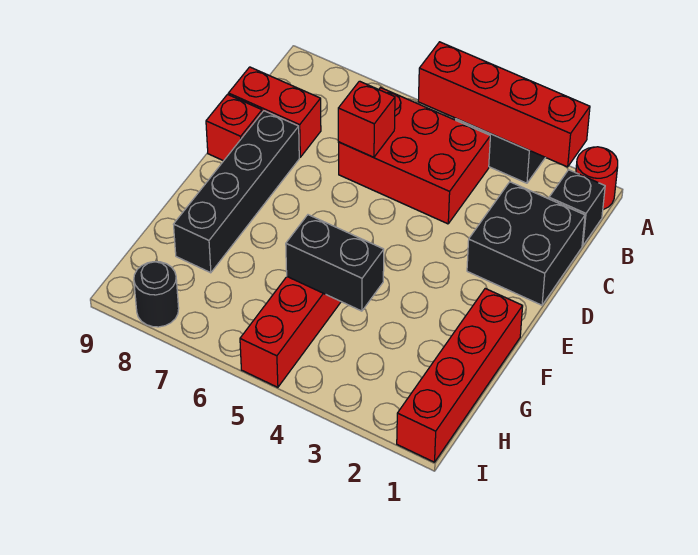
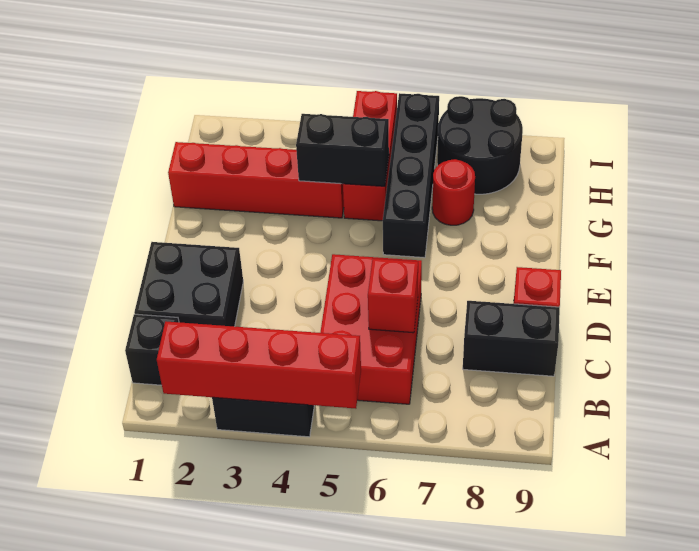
red round brick A1 level 1 -> red round brick G7 level 1
red brick B4:C6 level 1 -> red brick B5:D6 level 1
red brick C8:C9 level 1 -> black brick C8:C9 level 1
black brick D8:G8 level 1 -> black brick F6:I6 level 1
red brick F1:I1 level 1 -> red brick G1:G4 level 1
black round brick I8 level 1 -> black round brick H7:I8 level 1

